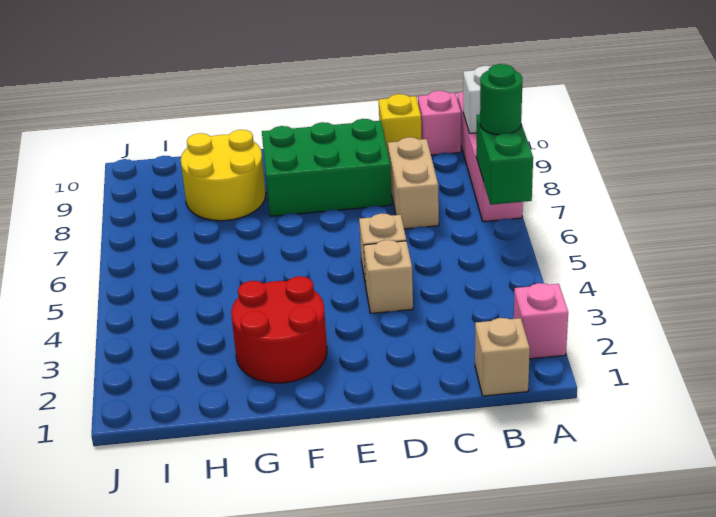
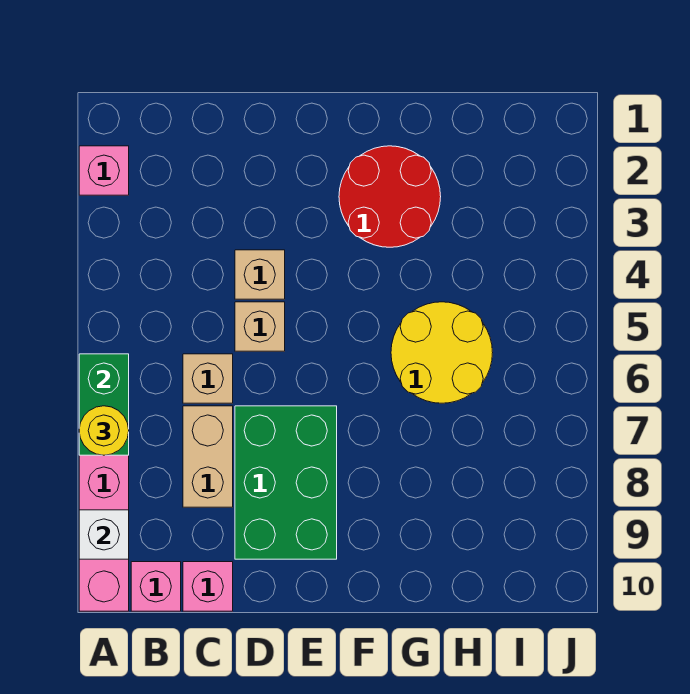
green round brick A7 level 3 -> yellow round brick A7 level 3
tan brick B1 level 1 -> tan brick C6 level 1
yellow brick C10 level 1 -> pink brick C10 level 1
green brick D8:F9 level 1 -> green brick D7:E9 level 1
yellow round brick G8:H9 level 1 -> yellow round brick G5:H6 level 1

